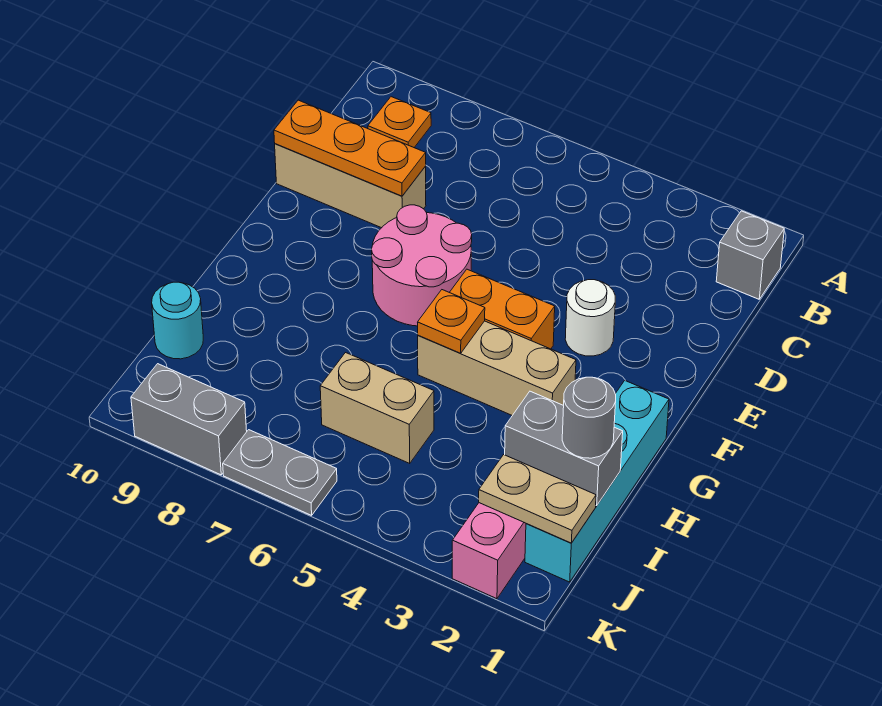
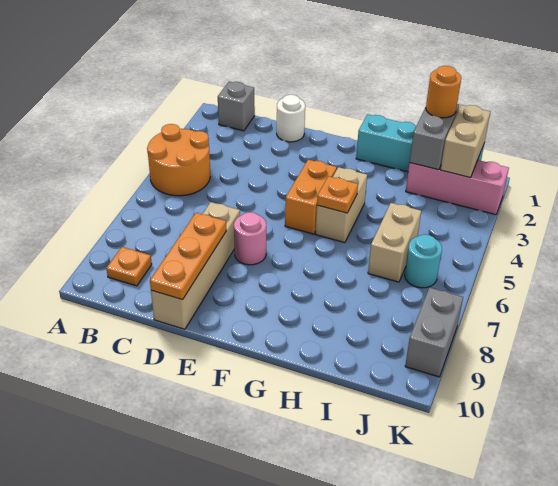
none -> orange round brick A4:B5 level 1
tan brick D8:D10 level 1 -> tan brick D7:D10 level 1
white round brick E3 level 1 -> white round brick D1 level 1
pink round brick E6:F7 level 1 -> pink round brick E7 level 1
tan brick G3:G5 level 1 -> tan brick G4:G5 level 1
grey round brick I1 level 3 -> orange round brick I1 level 3
cyan round brick I10 level 1 -> cyan round brick J6 level 1
tan plate J1:J2 level 2 -> tan brick J1:J2 level 2
grey plate K6:K7 level 1 -> none

